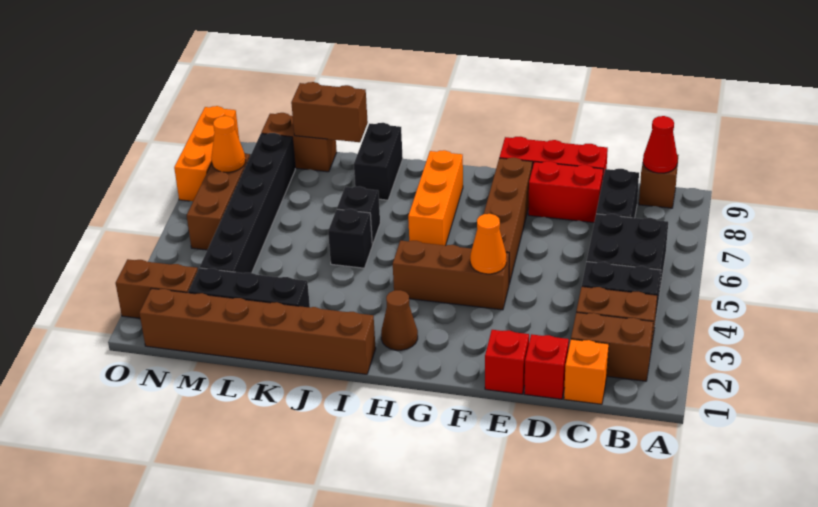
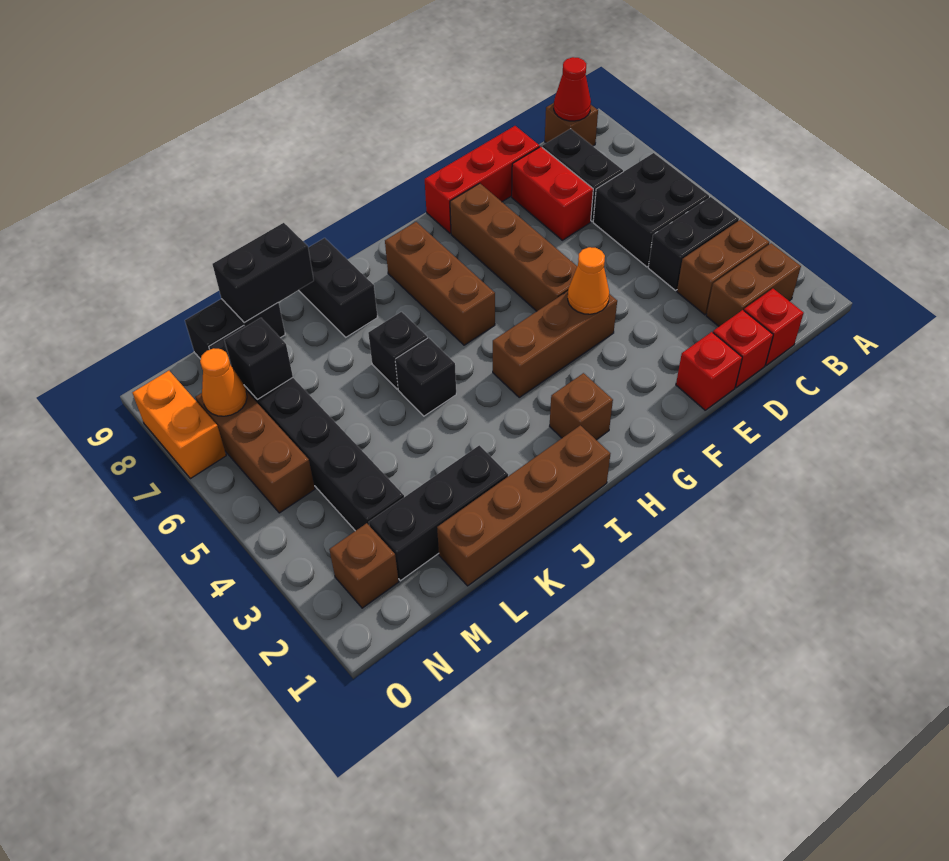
orange brick C1 level 1 -> red brick C1 level 1
red brick D8:E8 level 1 -> red brick D7:D8 level 1
brown cone H2 level 1 -> brown brick H2 level 1
orange brick H6:H8 level 1 -> brown brick H6:H8 level 1
brown brick I1:N1 level 1 -> brown brick I1:L1 level 1
brown brick K9:L9 level 2 -> black brick K9:L9 level 2
brown brick L9:M9 level 1 -> black brick L9:M9 level 1
none -> black brick M7 level 2
brown brick N2:O2 level 1 -> brown brick N2 level 1
orange brick O7:O9 level 1 -> orange brick O7:O8 level 1

